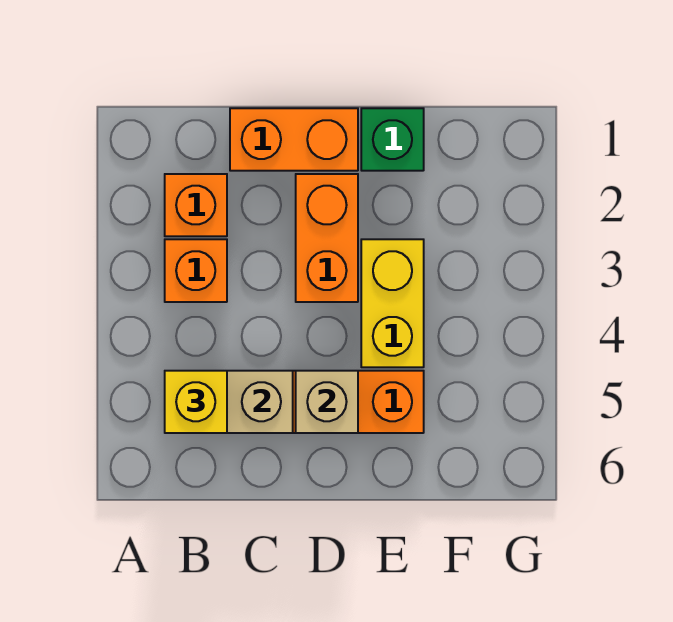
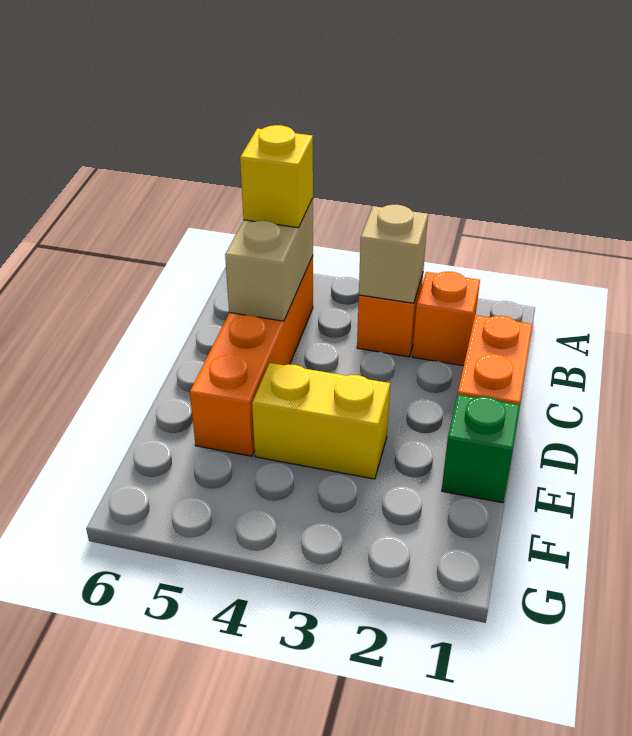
orange brick D2:D3 level 1 -> none
tan brick D5 level 2 -> tan brick B3 level 2

